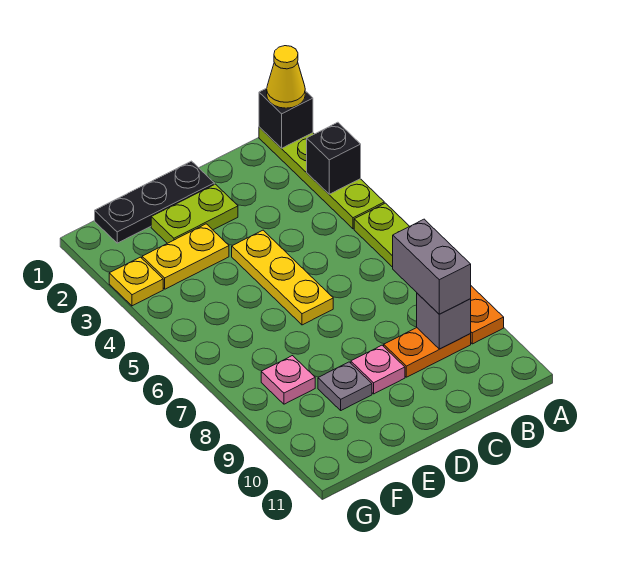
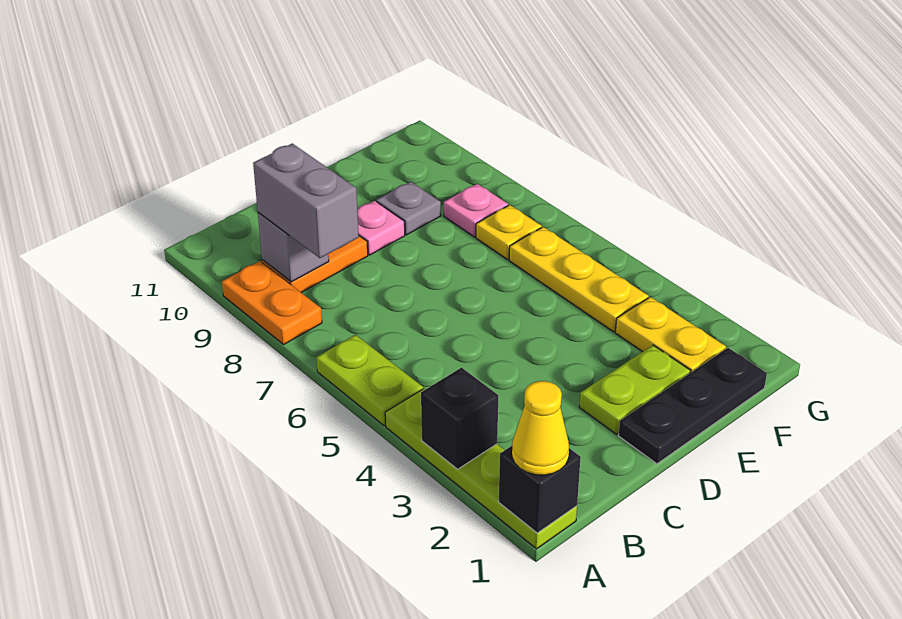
yellow plate D4:D6 level 1 -> yellow plate F4:F6 level 1
yellow plate E3:F3 level 1 -> yellow plate F2:F3 level 1
yellow plate G3 level 1 -> yellow plate F7 level 1

